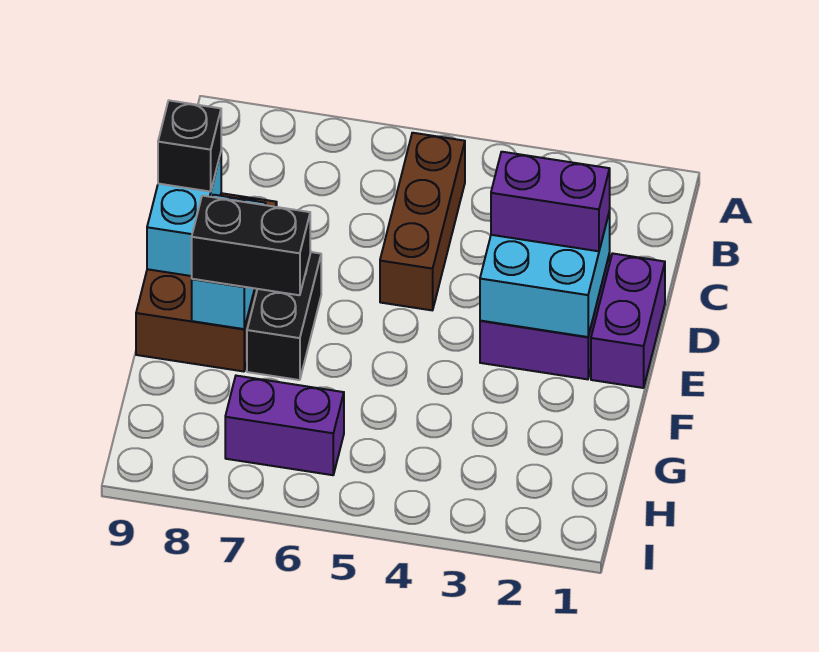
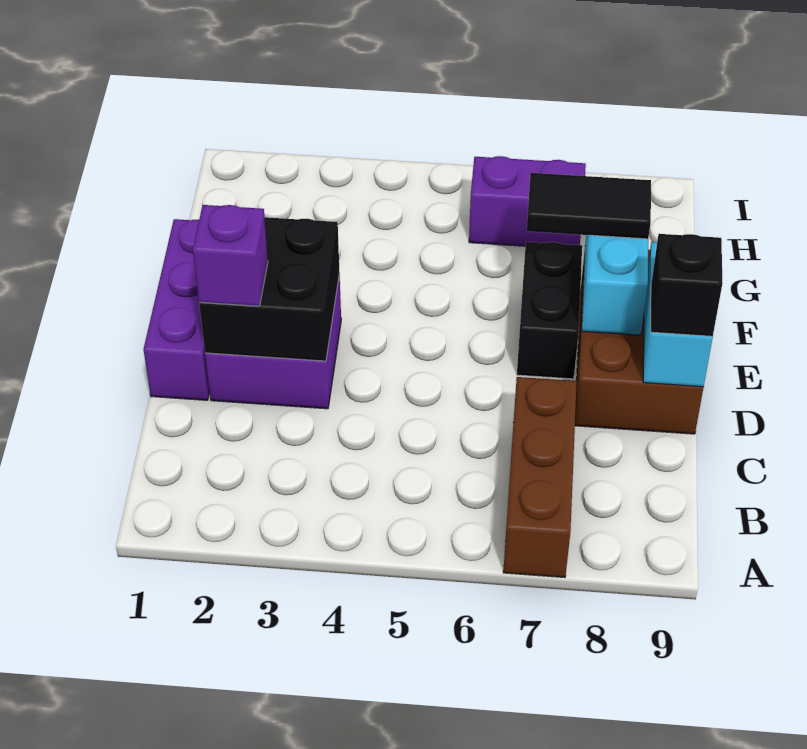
brown brick B5:D5 level 1 -> brown brick A7:C7 level 1
purple brick D1:E1 level 1 -> purple brick D1:F1 level 1
cyan brick D2:E3 level 2 -> black brick D2:E3 level 2
purple brick D2:D3 level 3 -> purple brick D2 level 3
black brick F7:F8 level 3 -> black tile F7:F8 level 3

